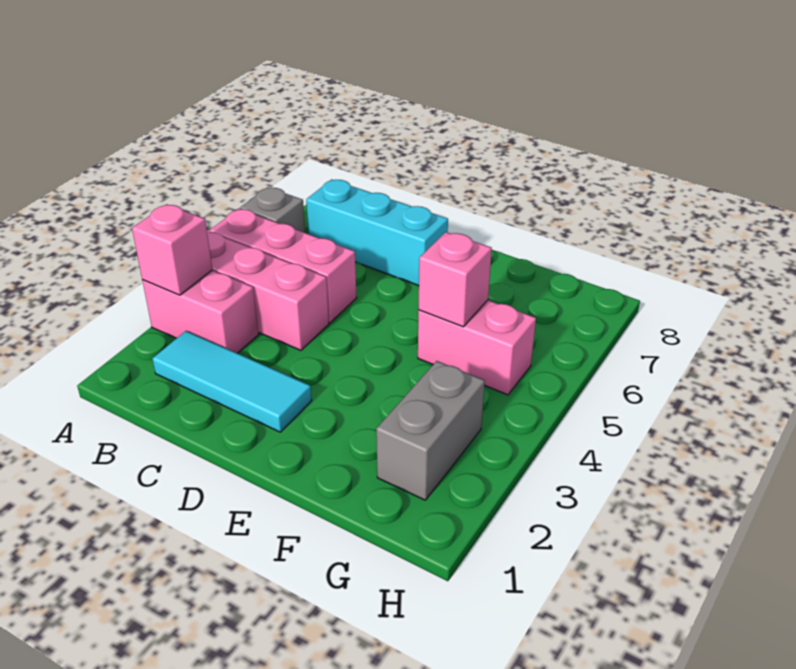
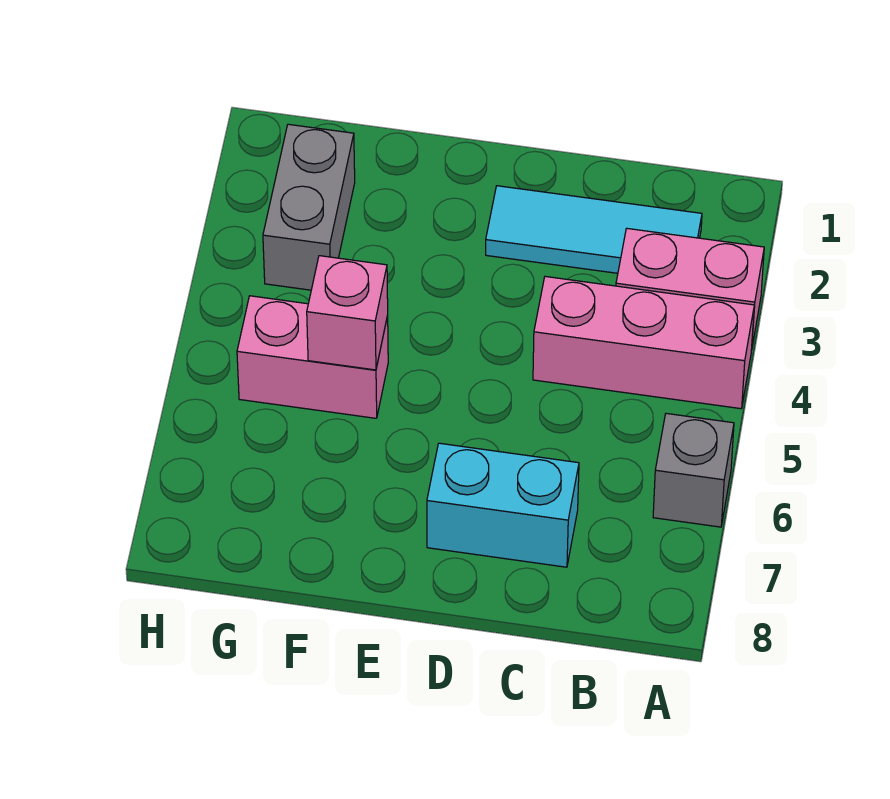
pink brick A3 level 2 -> none
pink brick A5:C5 level 1 -> none
cyan brick B7:D7 level 1 -> cyan brick C7:D7 level 1

